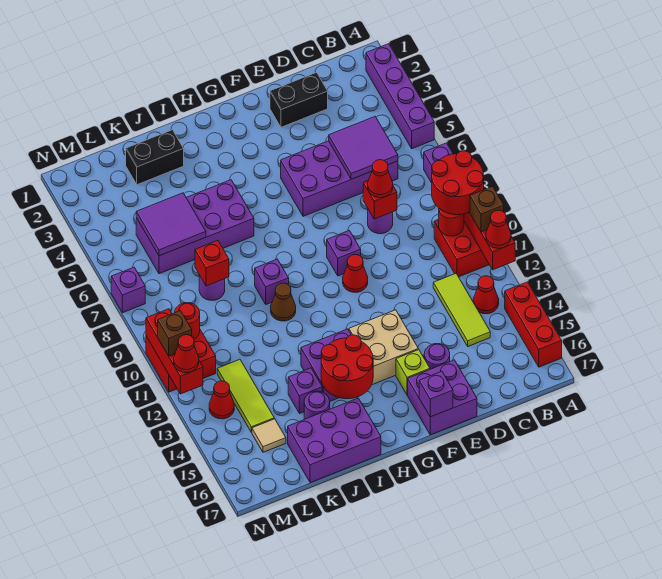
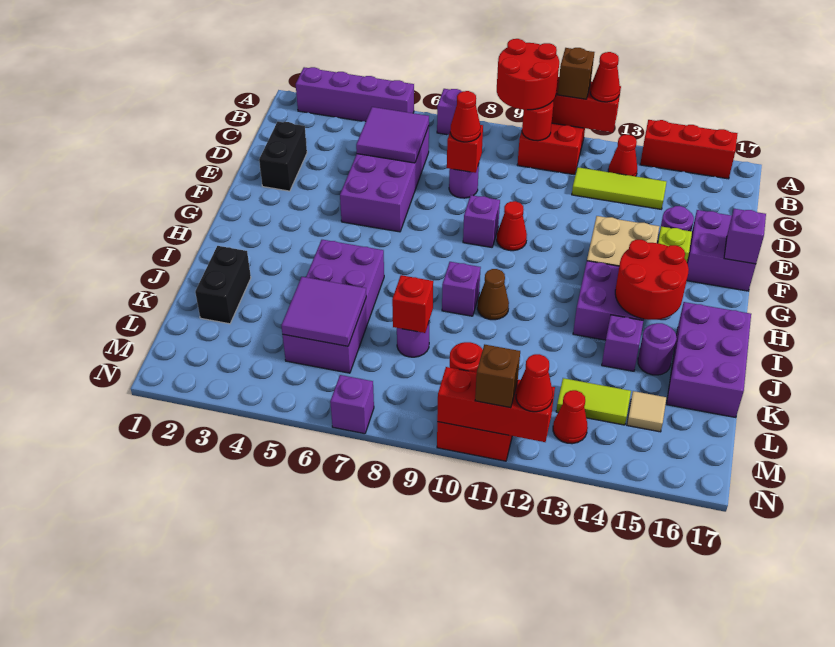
lime tile L12:L14 level 1 -> lime tile L13:L14 level 1

